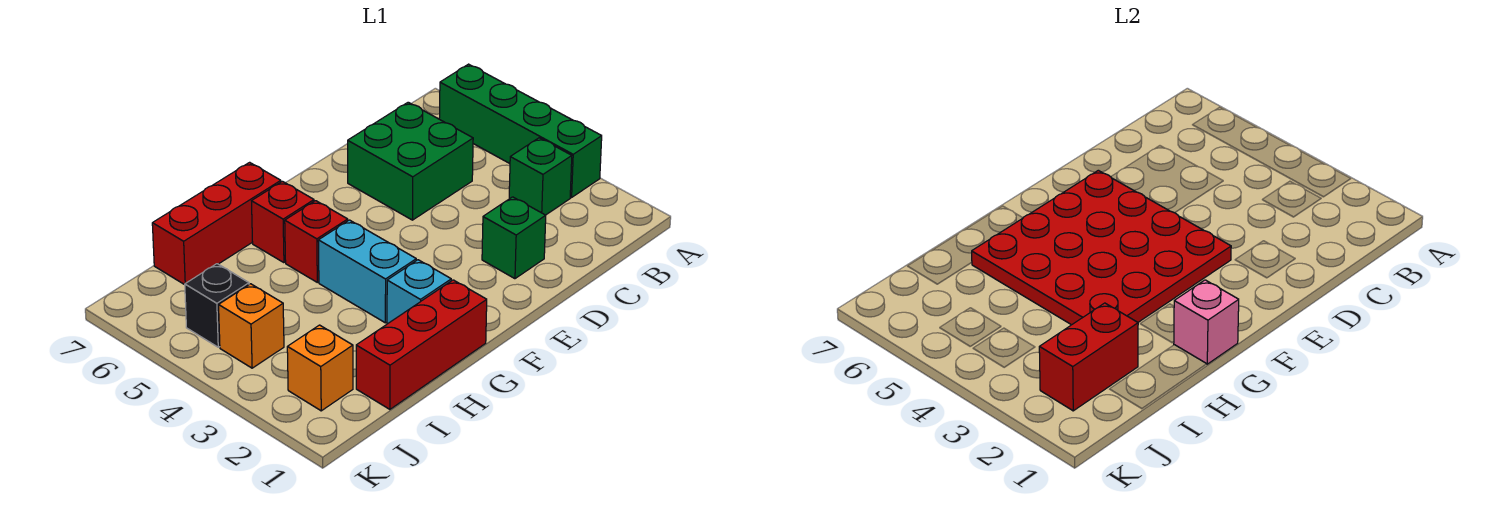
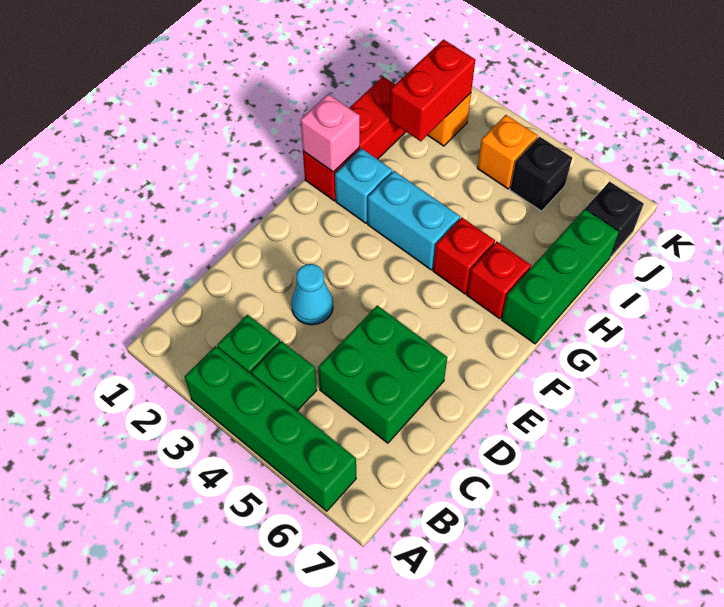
green brick D2 level 1 -> green brick B4 level 1
none -> cyan cone D3 level 1
red plate E3:H6 level 2 -> none
red brick G7:I7 level 1 -> green brick G7:I7 level 1
none -> black brick J7 level 1

